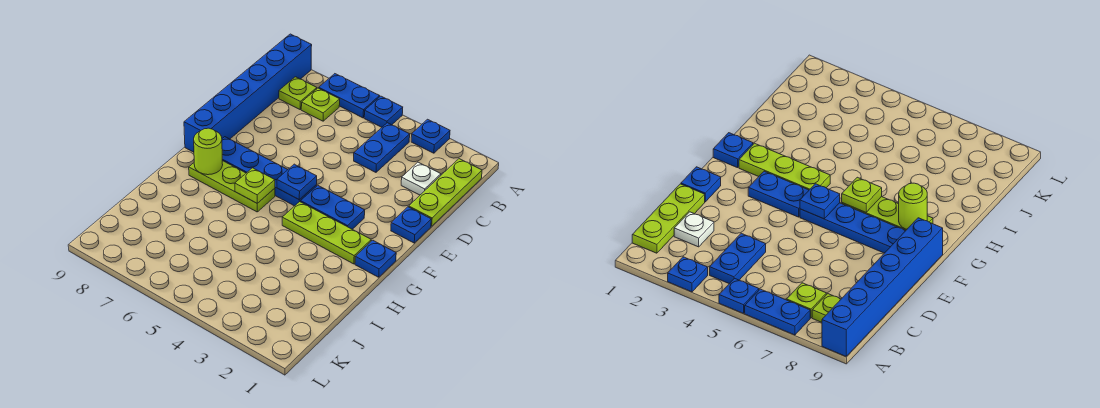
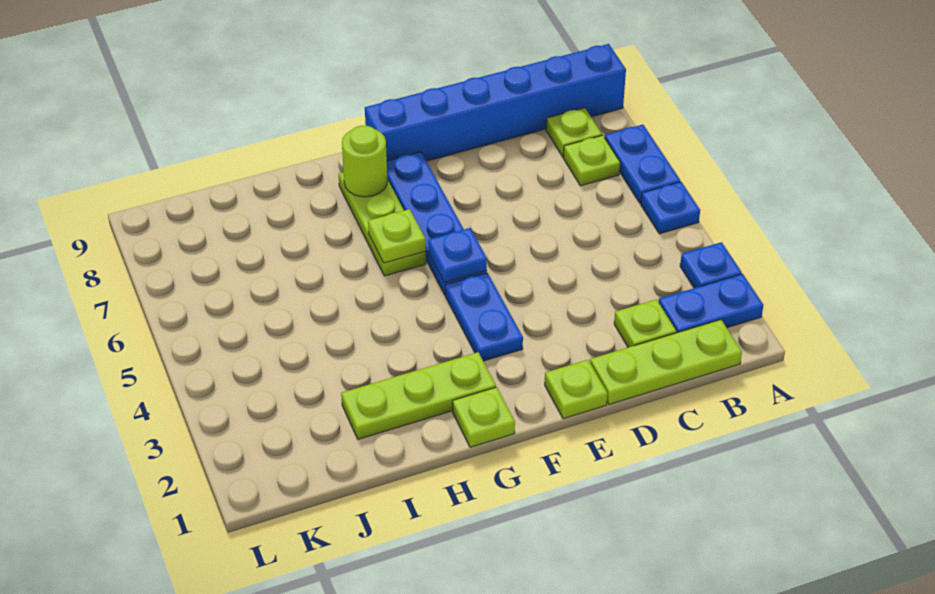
blue plate B4:C4 level 1 -> blue plate A2:B2 level 1
white plate C2 level 1 -> lime plate C2 level 1
blue plate E1 level 1 -> lime plate E1 level 1
blue plate G1 level 1 -> lime plate G1 level 1
lime plate G2:G4 level 1 -> lime plate G2:I2 level 1

